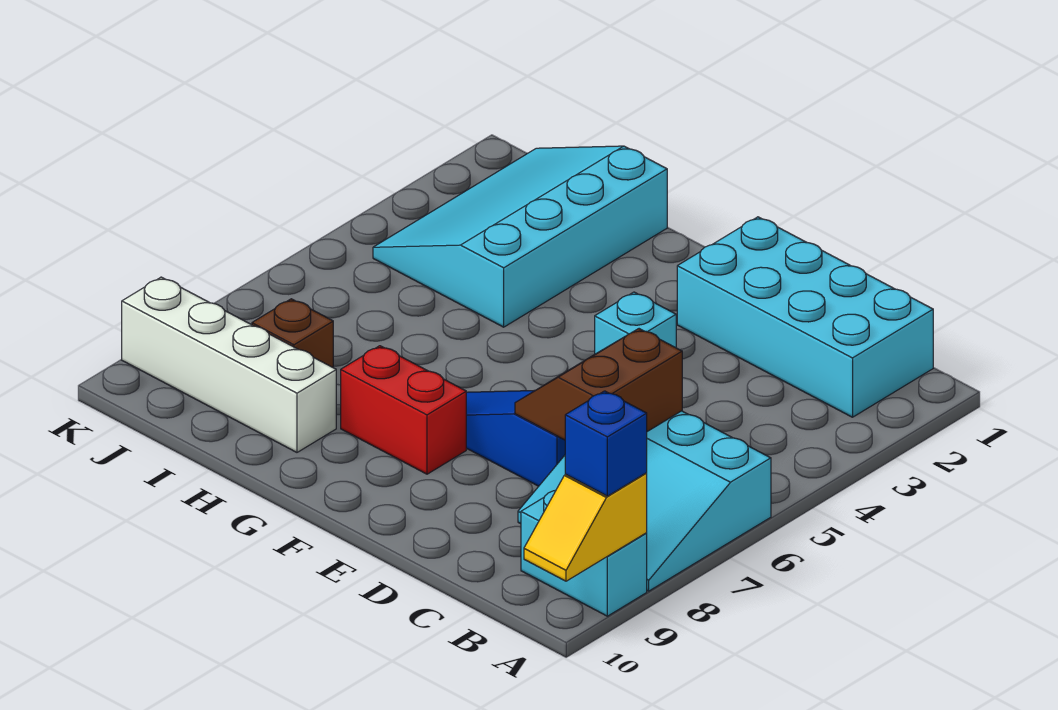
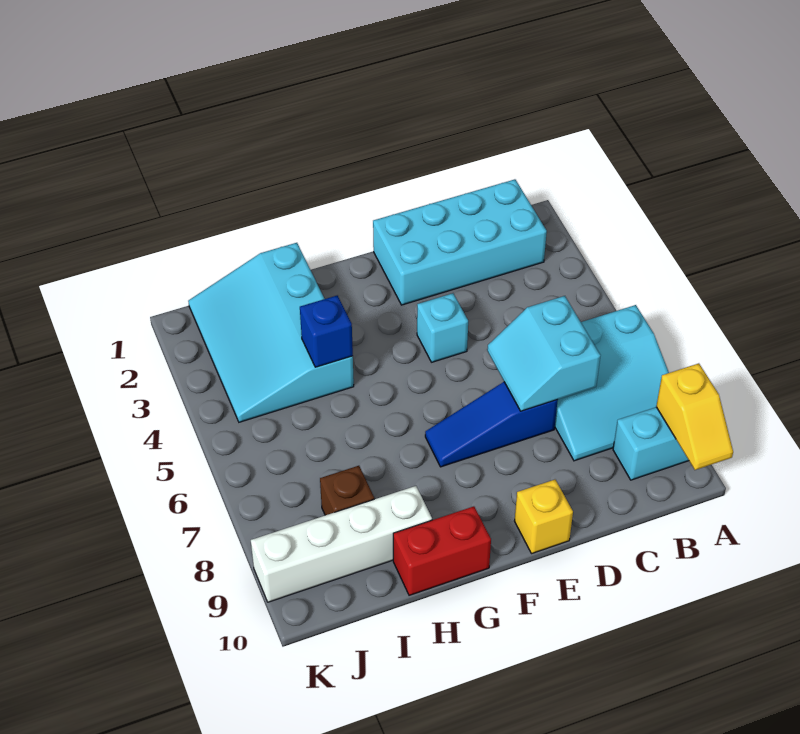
blue brick A9 level 3 -> blue brick H4 level 2
brown slope C6:D7 level 2 top C -> cyan slope C6:D7 level 2 top C
none -> yellow brick E10 level 1
red brick F8:G8 level 1 -> red brick G10:H10 level 1

